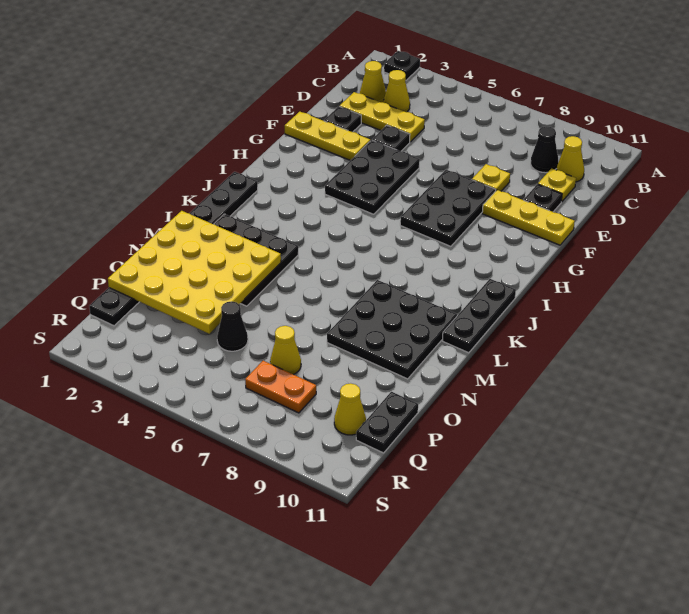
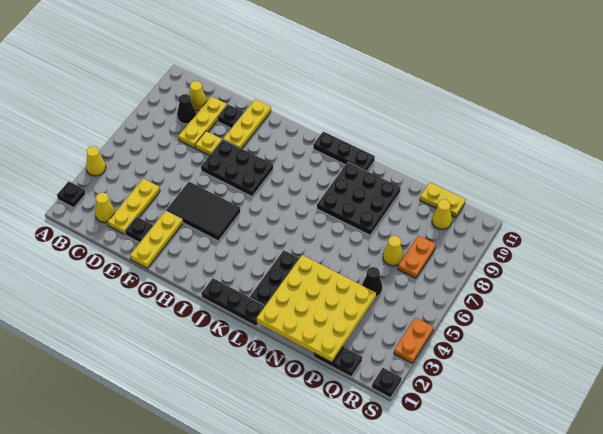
yellow cone C3 level 1 -> yellow cone A4 level 1
yellow plate D10 level 1 -> yellow plate D8:D10 level 1
black plate E4 level 1 -> black plate S1 level 1
black plate F4:H5 level 1 -> black tile F4:H5 level 1
black plate P11:Q11 level 1 -> yellow plate P11:Q11 level 1
none -> orange plate S3:S4 level 1

